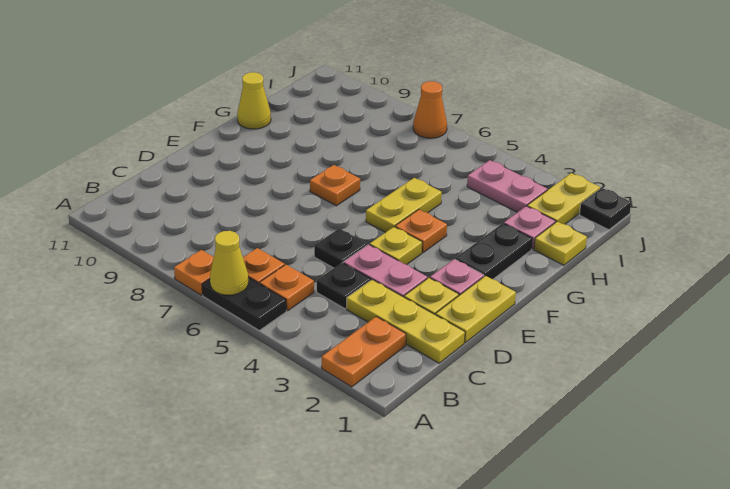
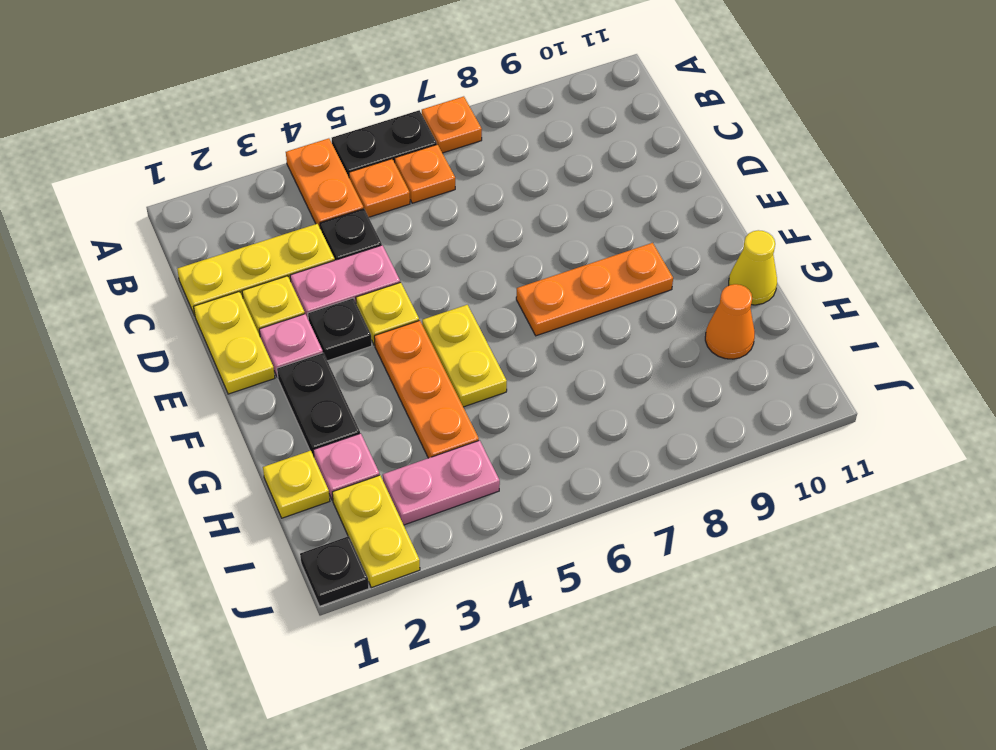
orange plate A2:B2 level 1 -> orange plate A4:B4 level 1
yellow cone A6 level 2 -> none
black plate D5 level 1 -> black plate E3 level 1
orange plate F4 level 1 -> orange plate F4:H4 level 1
orange plate F7 level 1 -> orange plate F7:F9 level 1
orange cone J7 level 1 -> orange cone H10 level 1

